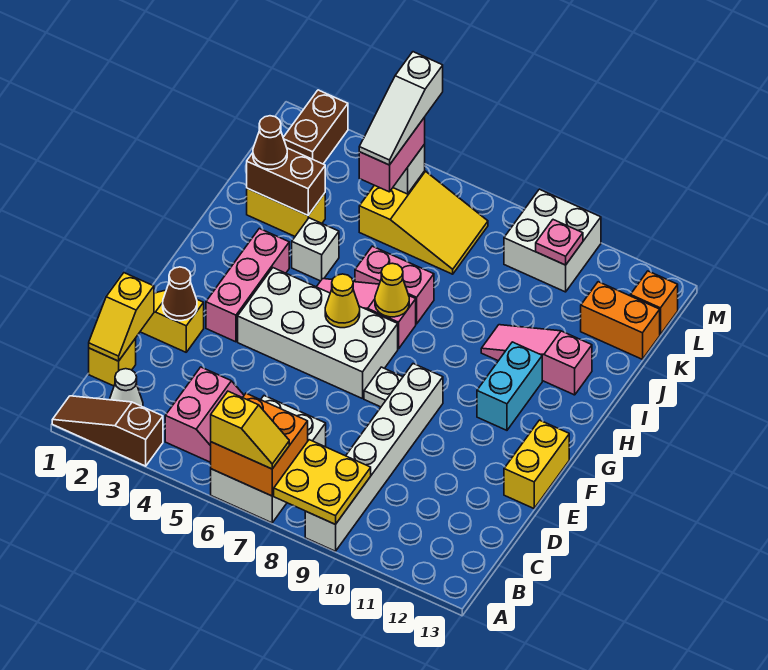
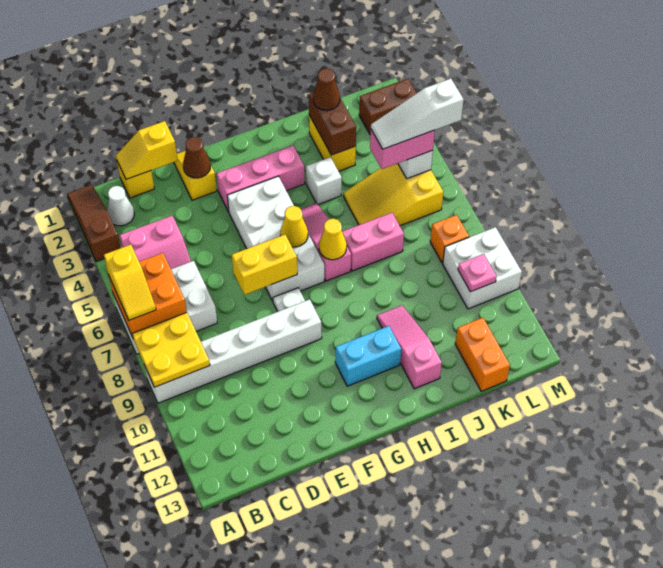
yellow brick E13:F13 level 1 -> yellow brick E7:F7 level 2
pink brick I6:I7 level 1 -> pink brick I7:J7 level 1
yellow slope K5:L7 level 1 top 5 -> yellow slope J5:L6 level 1 top L
orange brick L13 level 1 -> orange brick L8 level 1

